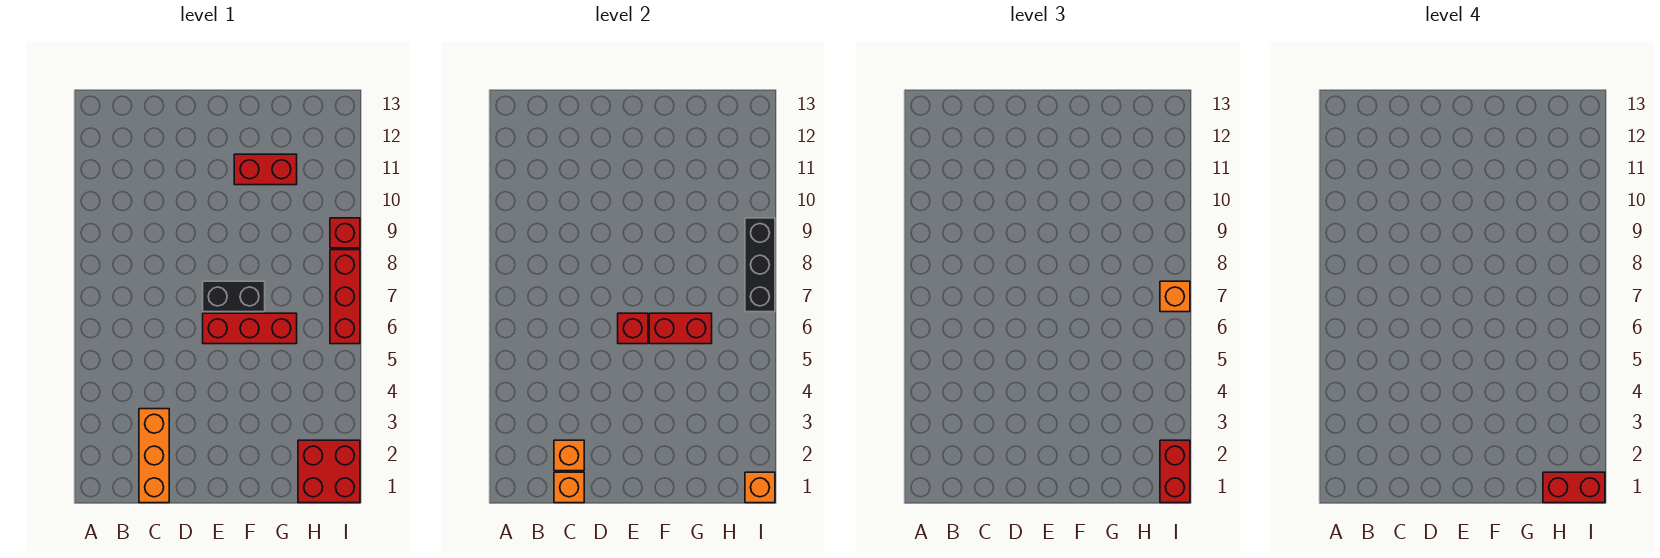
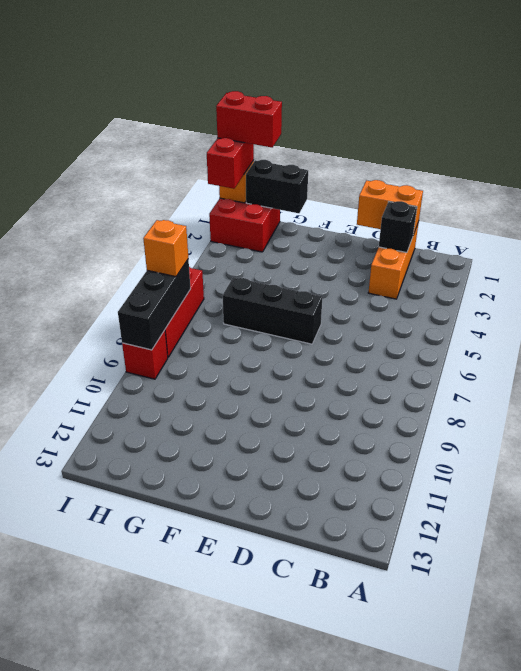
orange brick C1 level 2 -> orange brick C1:D1 level 2
orange brick C2 level 2 -> black brick C2 level 2
red brick E6:G6 level 1 -> black brick E6:G6 level 1
red brick E6 level 2 -> none
black brick E7:F7 level 1 -> black brick G1:H1 level 2
red brick F6:G6 level 2 -> none
red brick F11:G11 level 1 -> none

